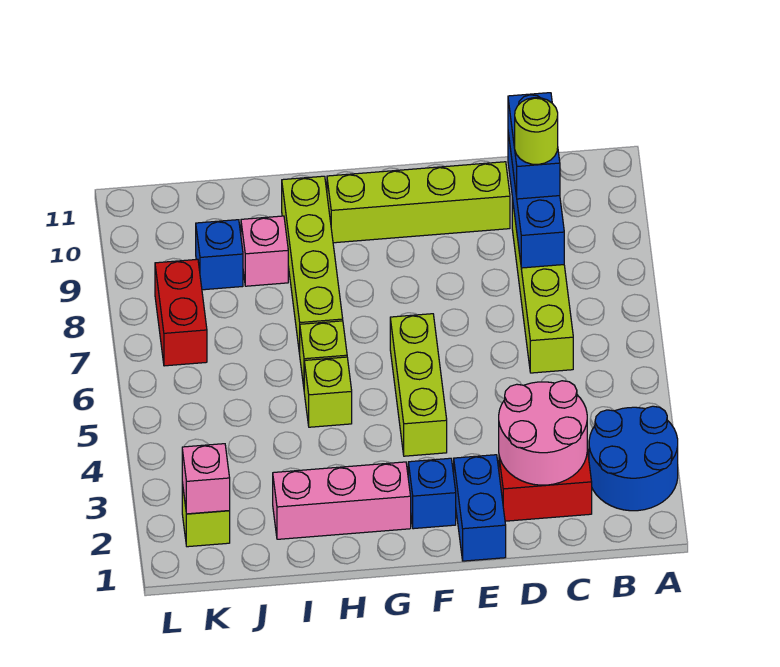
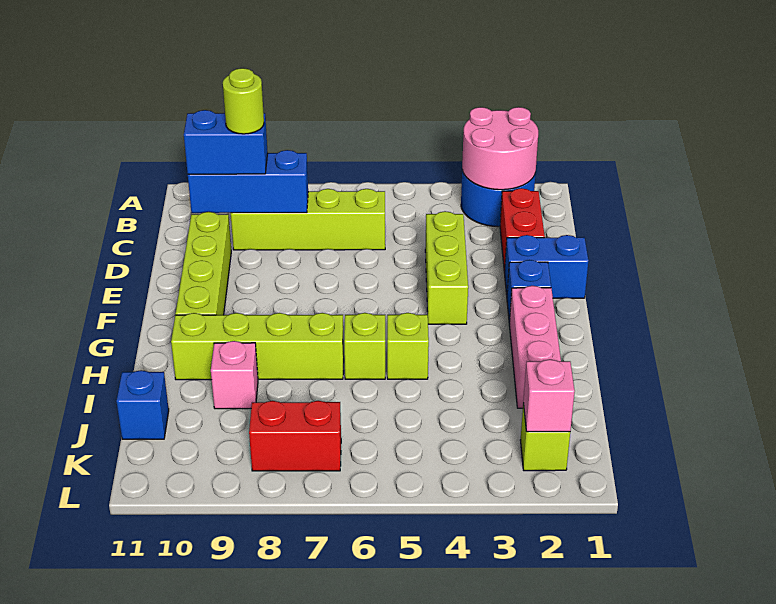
pink round brick C2:D3 level 2 -> pink round brick A2:B3 level 2
lime brick F4:F6 level 1 -> lime brick D4:F4 level 1
blue brick J9 level 1 -> blue brick J11 level 1

